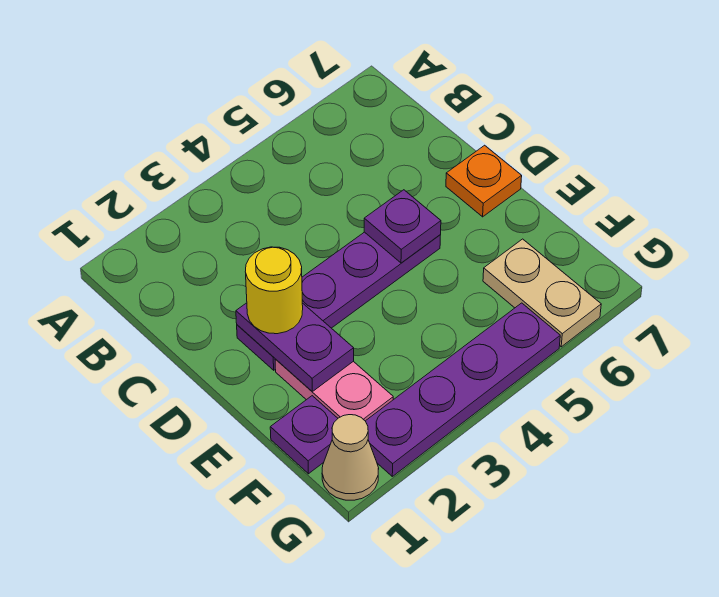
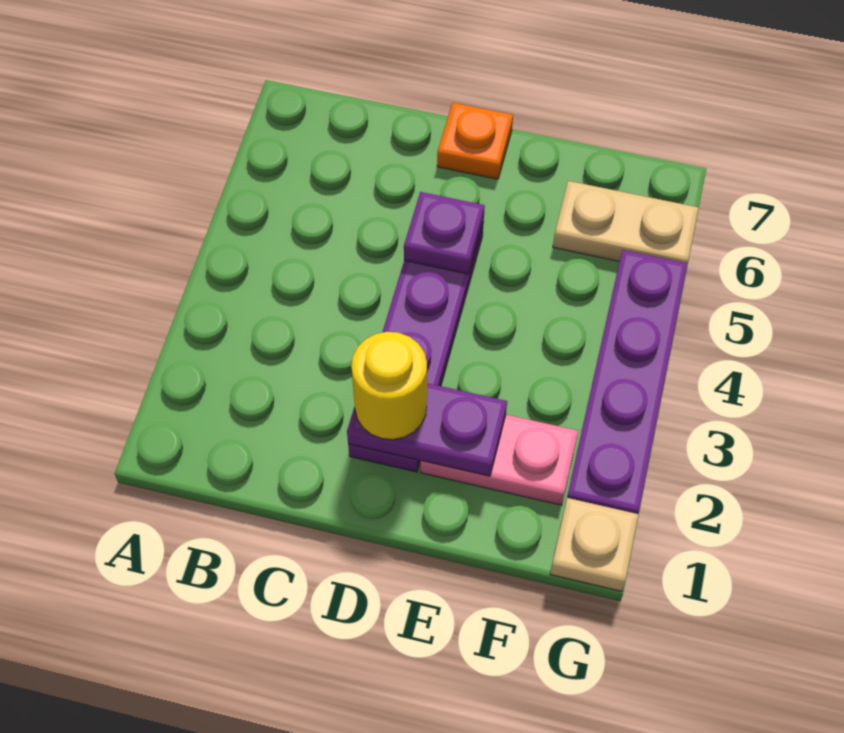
purple plate F1 level 1 -> none
tan cone G1 level 1 -> tan plate G1 level 1

